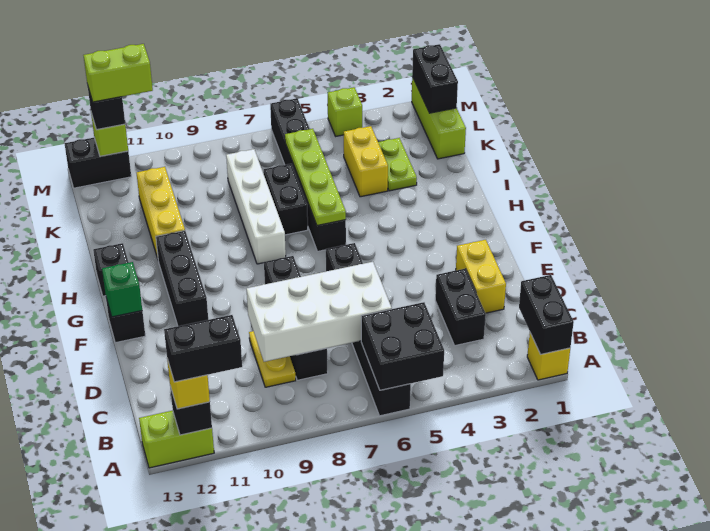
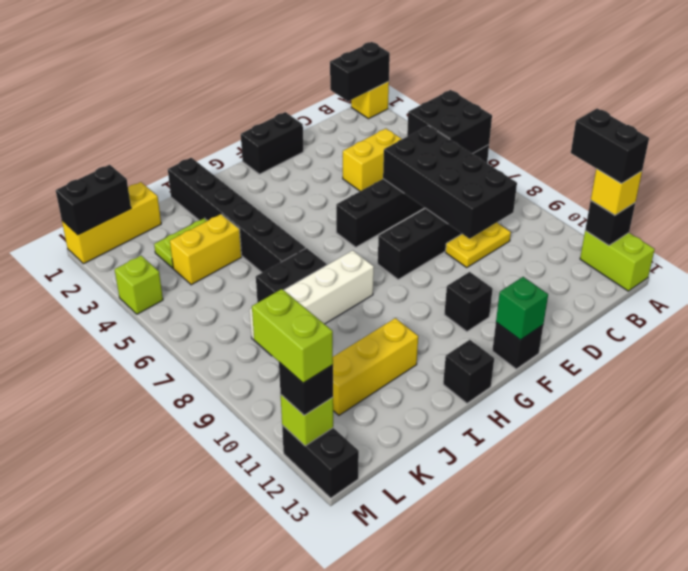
black brick C3:D3 level 1 -> black brick E1:F1 level 1
white brick C6:D9 level 2 -> black brick C6:D9 level 2
yellow brick D2:E2 level 1 -> yellow brick C4:D4 level 1
black brick F11:H11 level 1 -> black brick F11 level 1
black brick H6:M6 level 1 -> black brick I1:I6 level 1
lime plate H6:K6 level 2 -> none
lime brick K1:M1 level 1 -> yellow brick K1:M1 level 1

